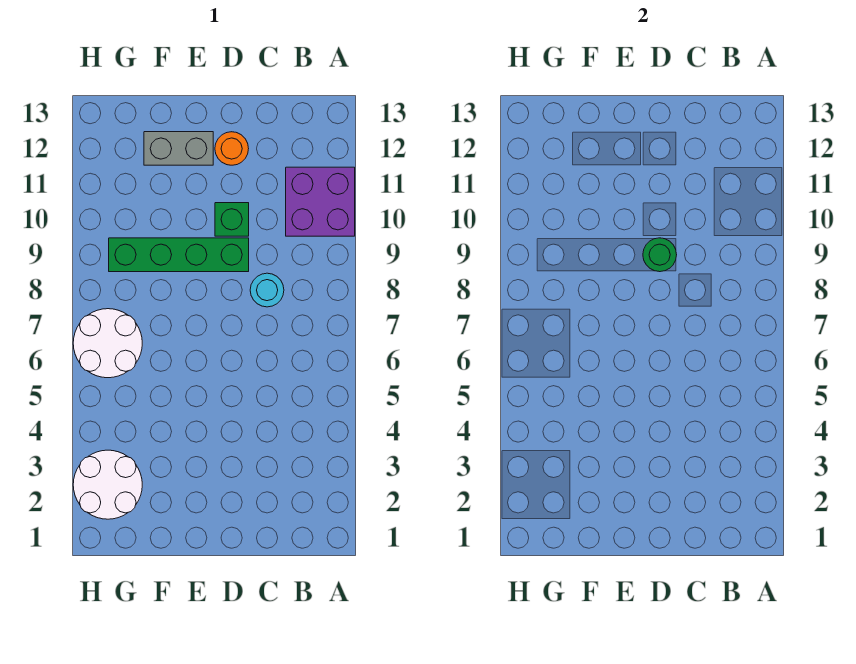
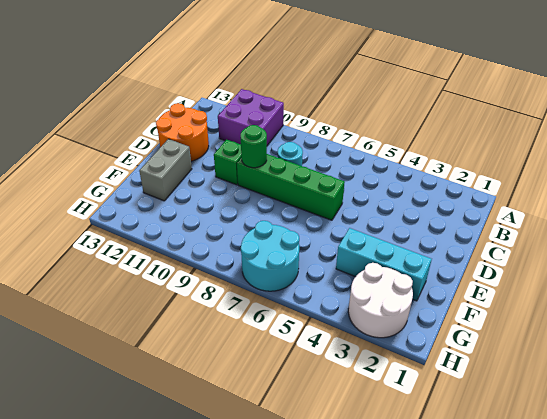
green brick D9:G9 level 1 -> green brick D6:D9 level 1
orange round brick D12 level 1 -> orange round brick C12:D13 level 1
none -> cyan brick F2:F4 level 1
white round brick G6:H7 level 1 -> cyan round brick G6:H7 level 1

